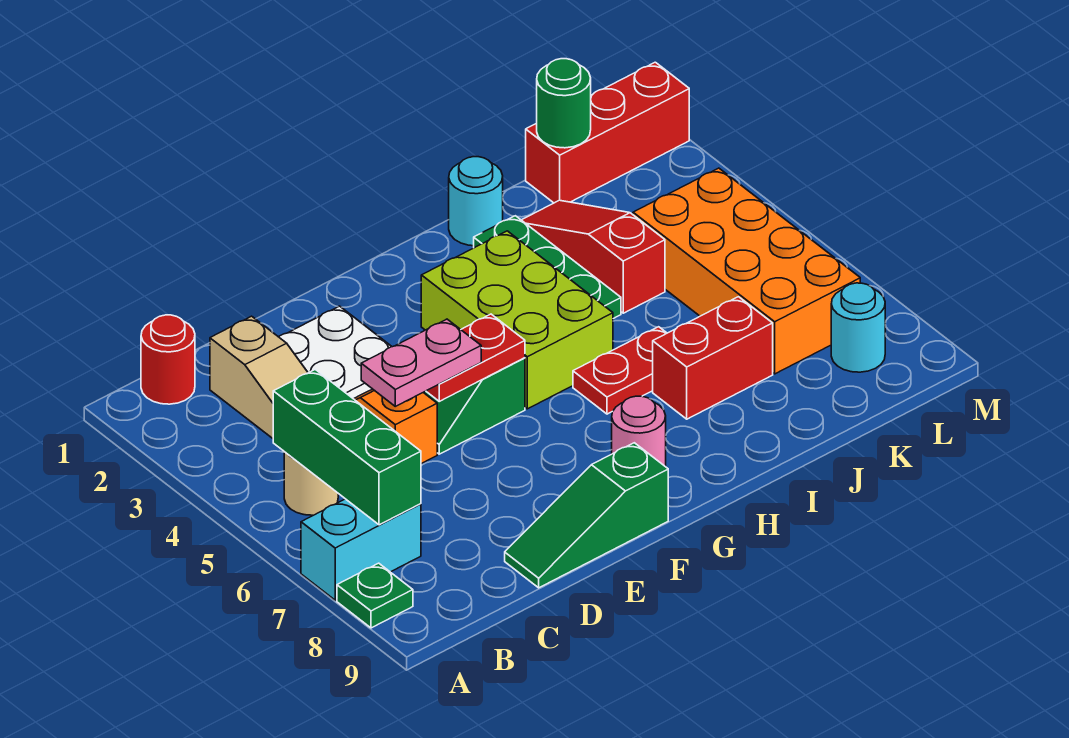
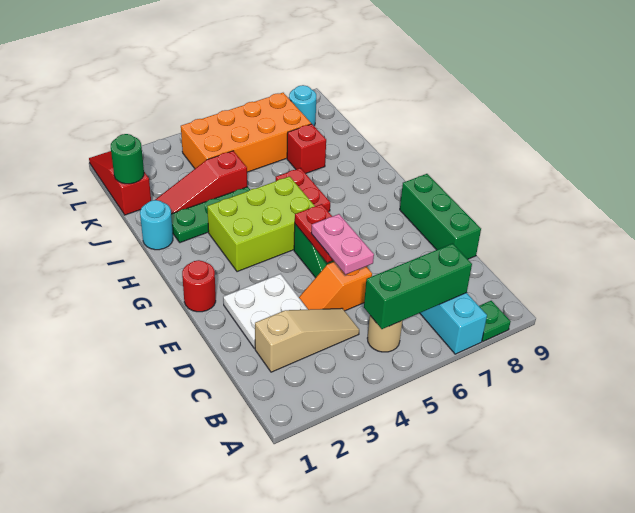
red round brick B1 level 1 -> red round brick F1 level 1
green slope D9:F9 level 1 top F -> green brick D9:F9 level 1
pink round brick G8 level 1 -> none
red brick I7:J7 level 1 -> red brick J7 level 1
red brick K1:M1 level 1 -> red slope K1:M1 level 1 top K

